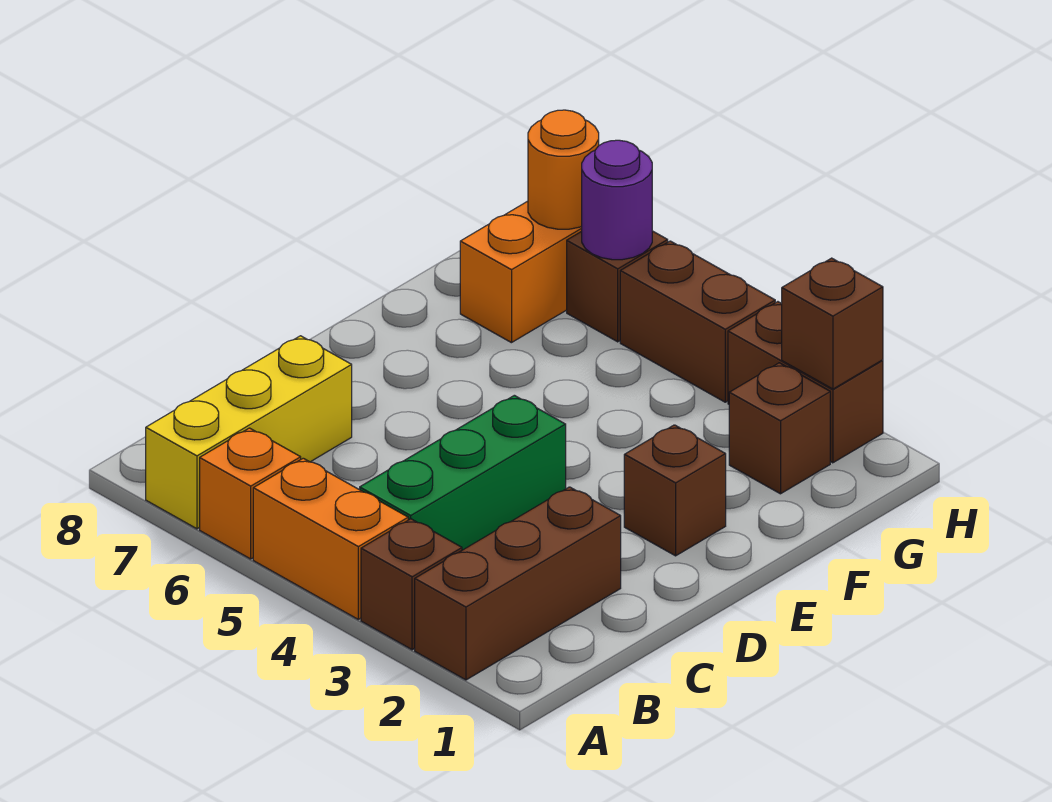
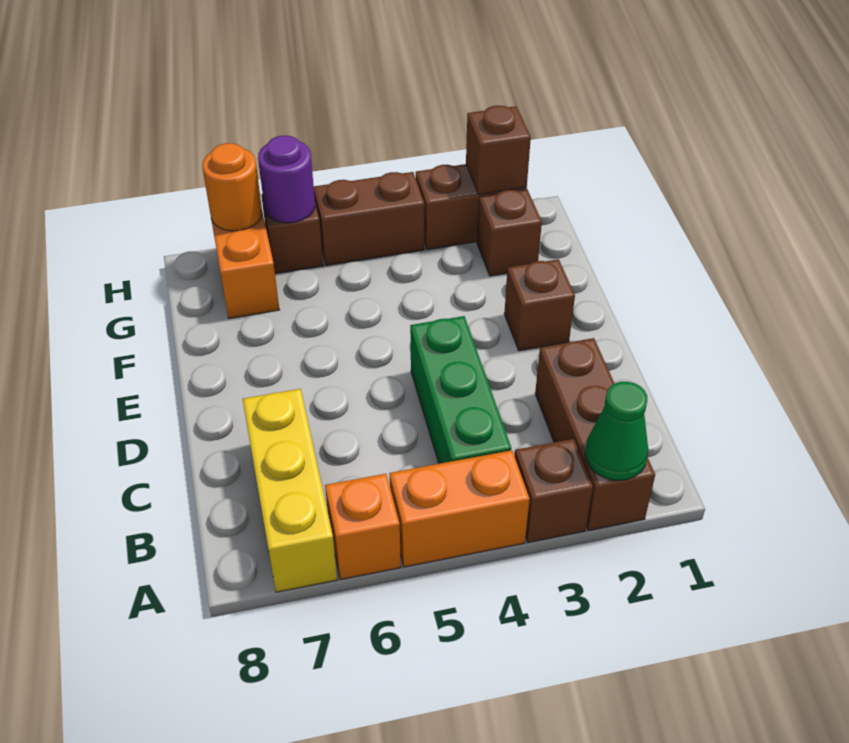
none -> green cone A2 level 2

